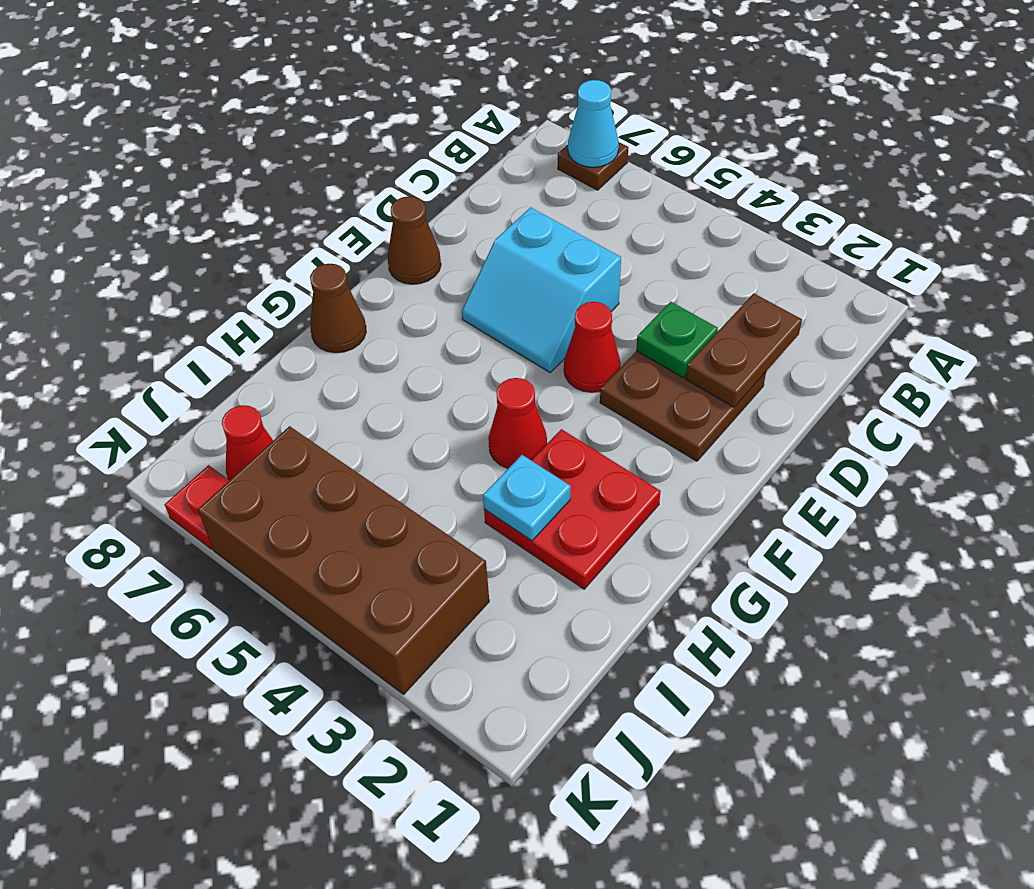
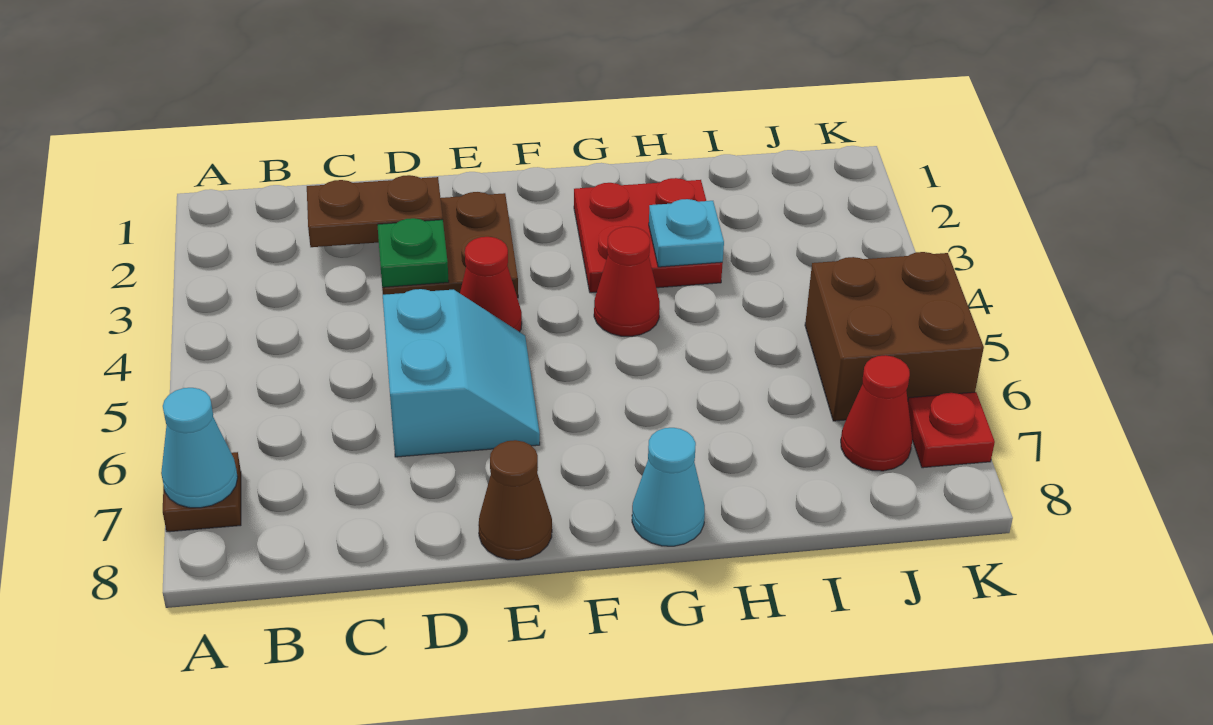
brown cone G8 level 1 -> cyan cone G8 level 1
brown brick J3:K6 level 1 -> brown brick J5:K6 level 1

